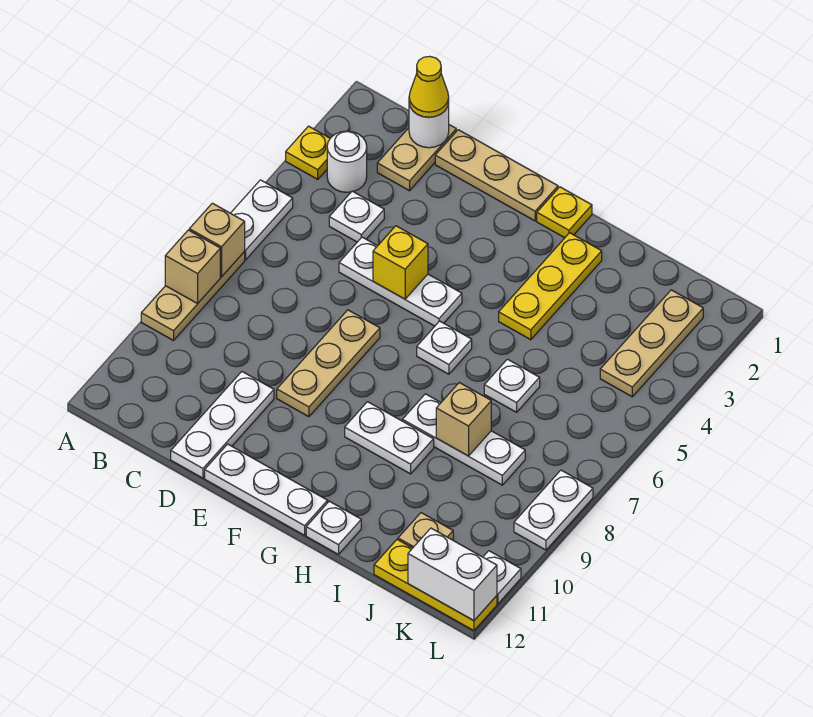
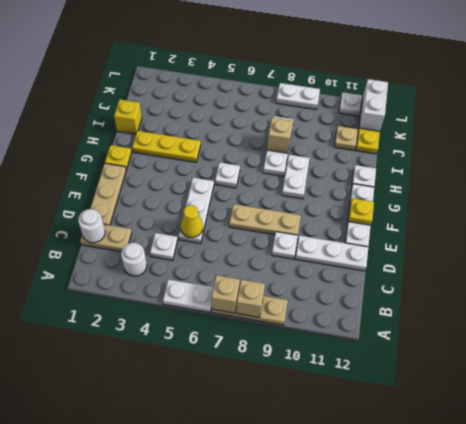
yellow plate A3 level 1 -> yellow plate F12 level 2
yellow cone C1 level 3 -> yellow cone D5 level 2
yellow brick E5 level 2 -> yellow brick I1 level 1
white plate I6 level 1 -> white plate D9 level 1
tan plate K2:K4 level 1 -> none

